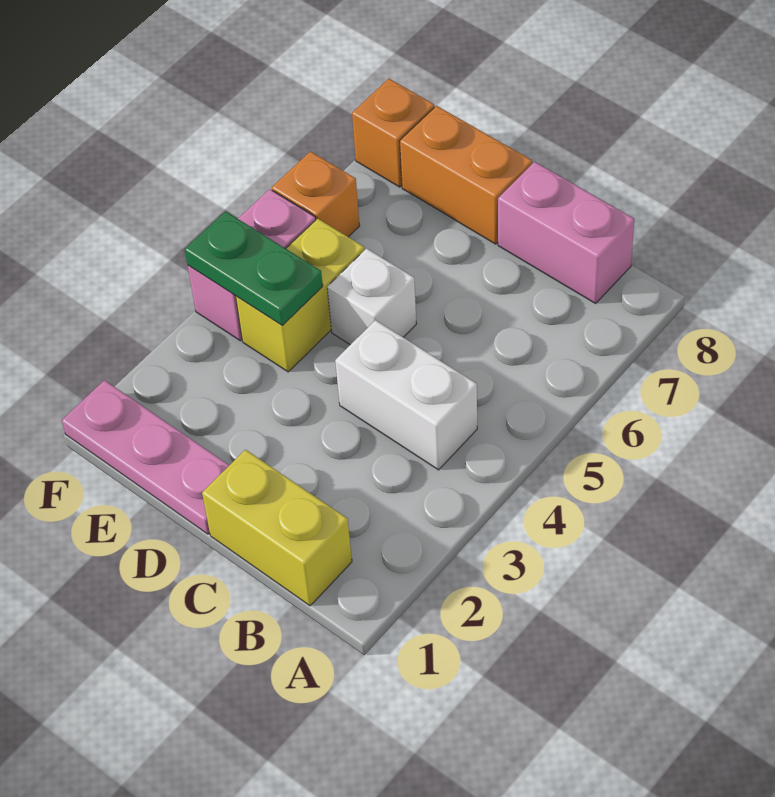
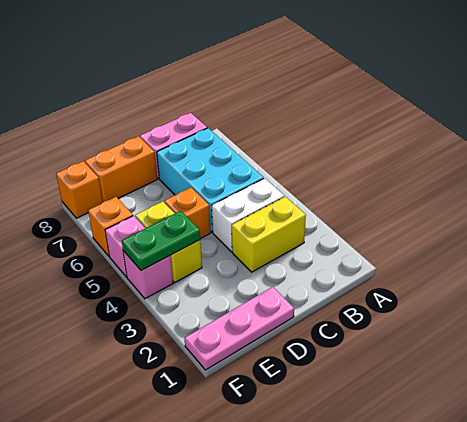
yellow brick B1:C1 level 1 -> yellow brick B3:C3 level 1
none -> cyan brick B5:C7 level 1
white brick D5 level 1 -> orange brick D5 level 1

